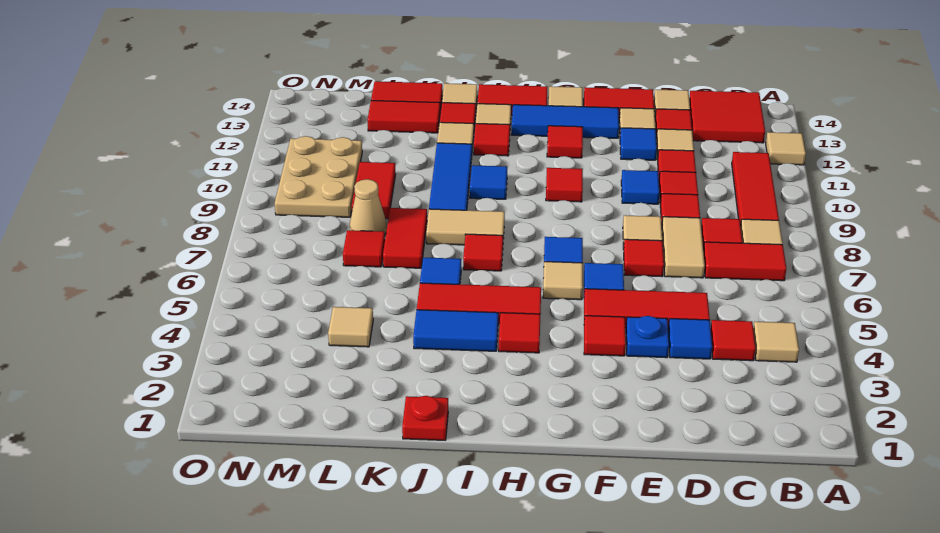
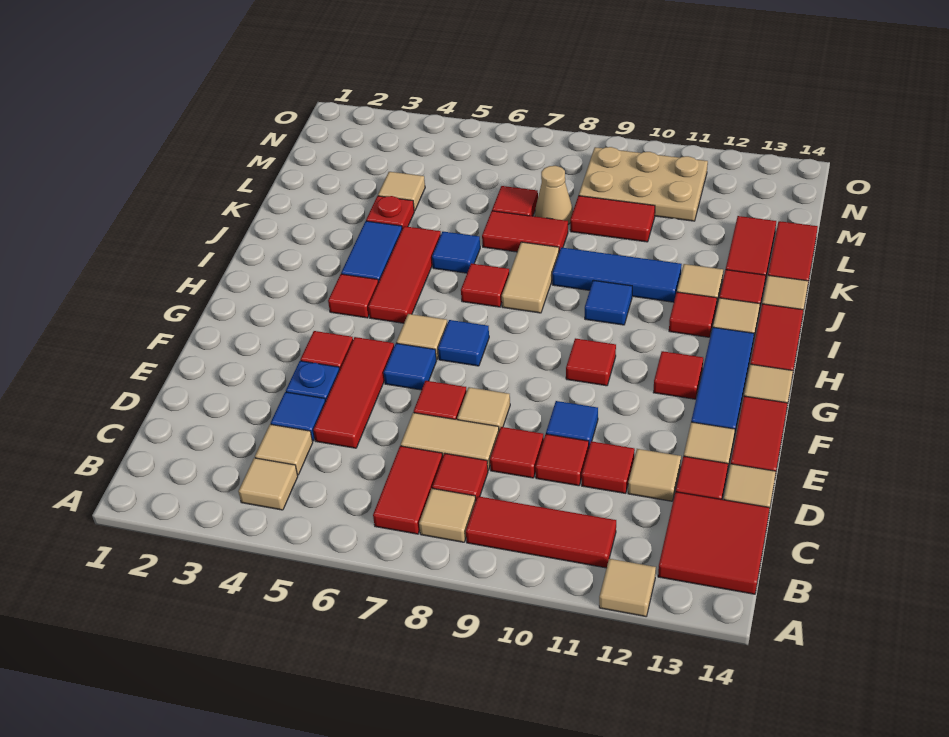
red tile C4 level 1 -> tan tile C4 level 1
blue tile E12 level 1 -> none
red plate J1 level 1 -> red plate K4 level 1

